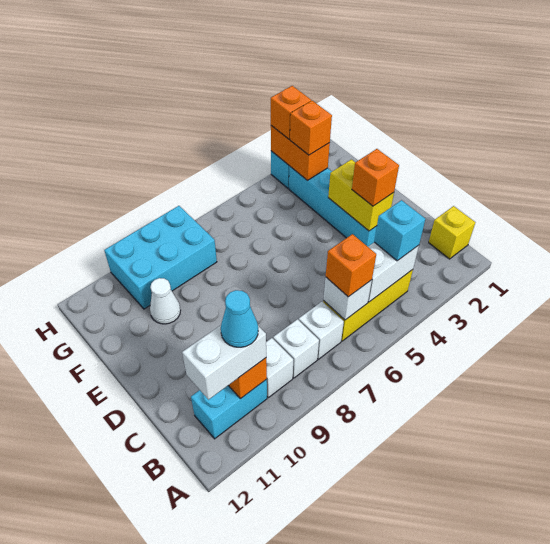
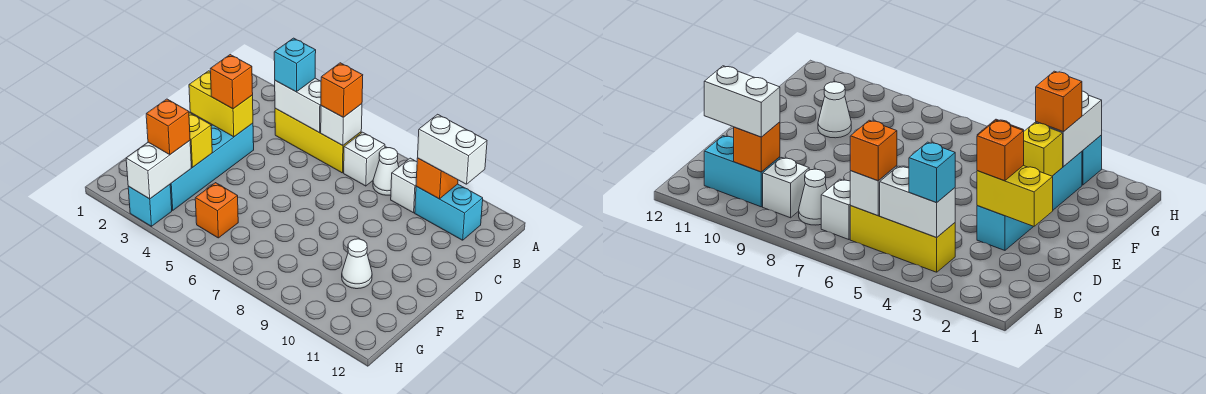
yellow brick B1 level 1 -> yellow brick F3 level 2
white brick B8 level 1 -> white cone B8 level 1
cyan cone B10 level 4 -> none
yellow brick D3:E3 level 2 -> yellow brick D2:D3 level 2
orange brick G3:H3 level 2 -> white brick G3:H3 level 2
cyan brick G8:H10 level 1 -> none
orange brick H3 level 3 -> orange brick G5 level 1

